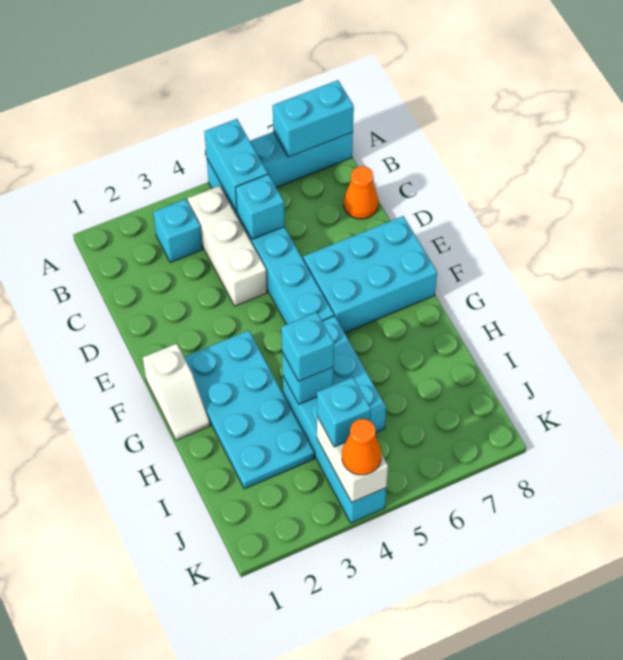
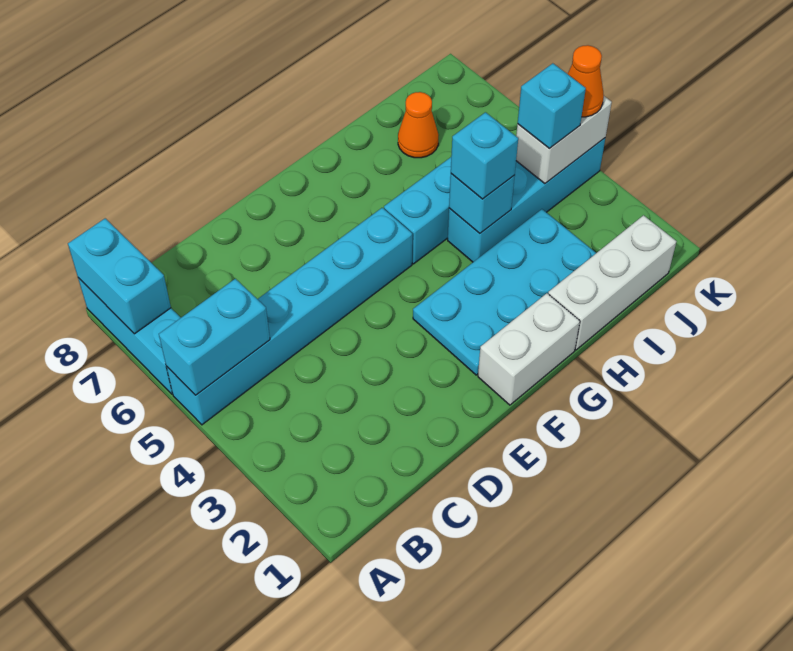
cyan brick B3 level 1 -> none
white brick B4:D4 level 1 -> white brick H1:J1 level 1
cyan brick C5 level 2 -> none
orange cone C8 level 1 -> orange cone I7 level 1
cyan brick E6:F8 level 1 -> none
white slope F1:G1 level 1 top F -> white brick F1:G1 level 1

